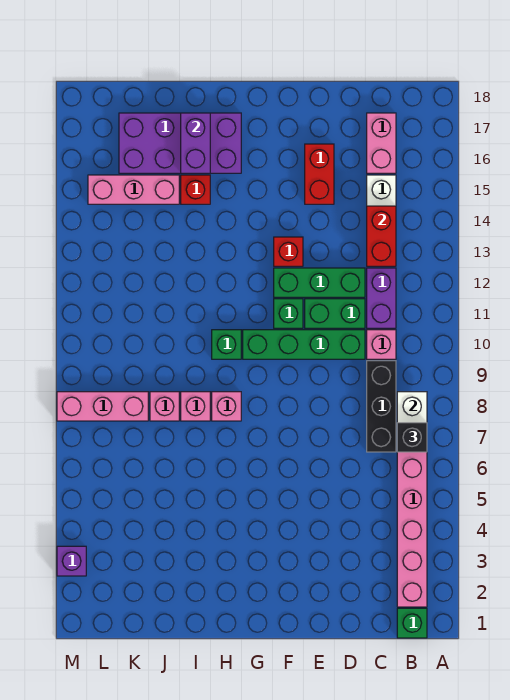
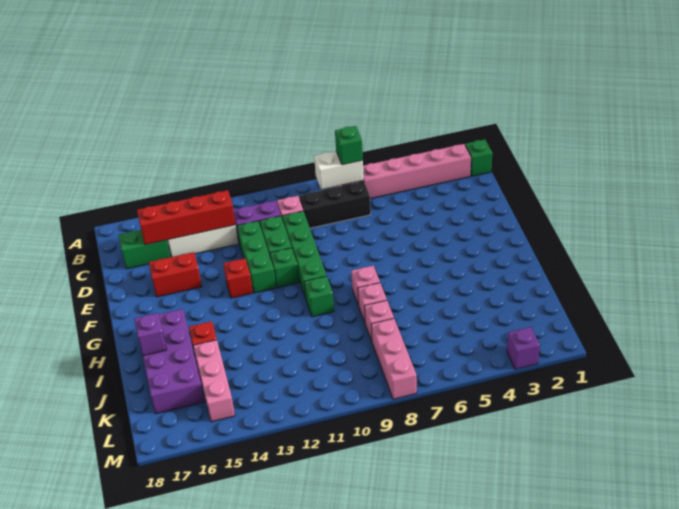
black brick B7 level 3 -> green brick B7 level 3
red brick C13:C14 level 2 -> red brick C13:C16 level 2
pink brick C16:C17 level 1 -> green brick C16:C17 level 1
purple brick I16:I17 level 2 -> purple brick I17 level 2

